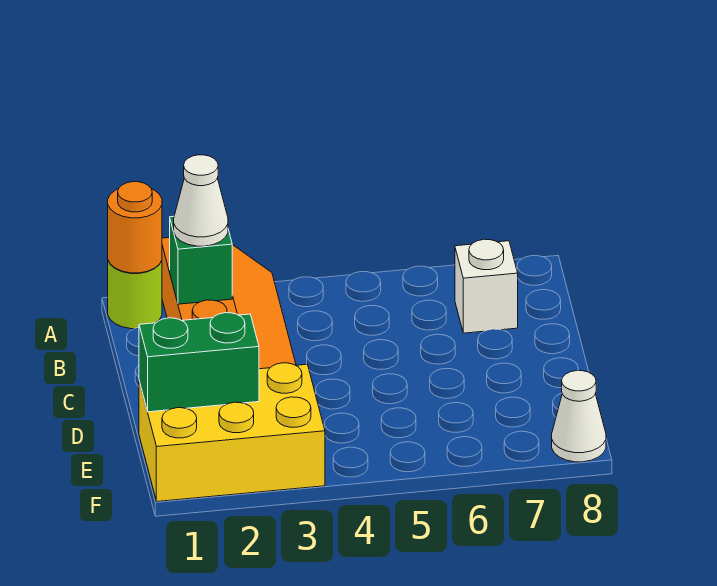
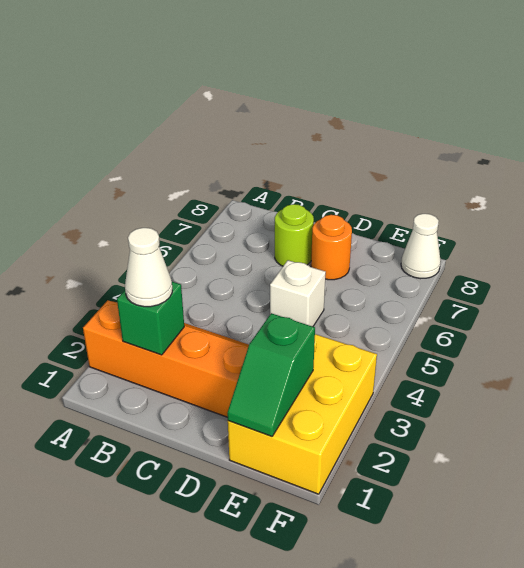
lime round brick A1 level 1 -> lime round brick C7 level 1
orange round brick A1 level 2 -> orange round brick D7 level 1
white brick B7 level 1 -> white brick D5 level 1
green brick E1:E2 level 2 -> green slope E1:E2 level 2 top 2

